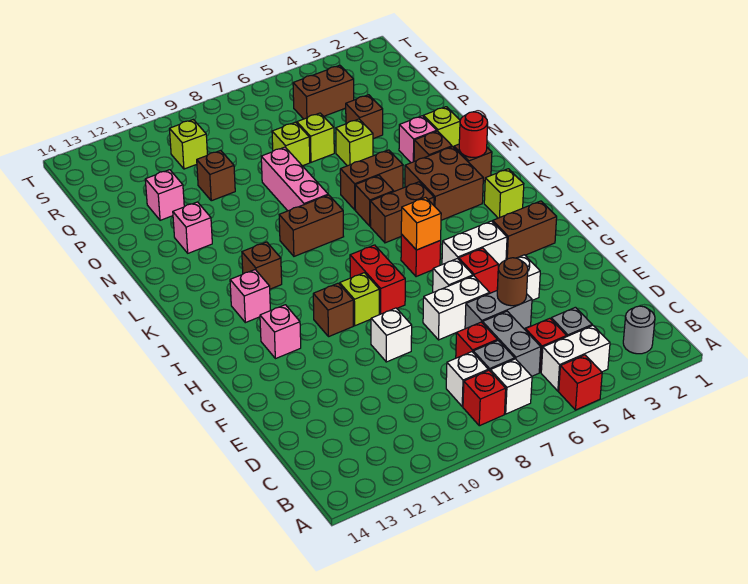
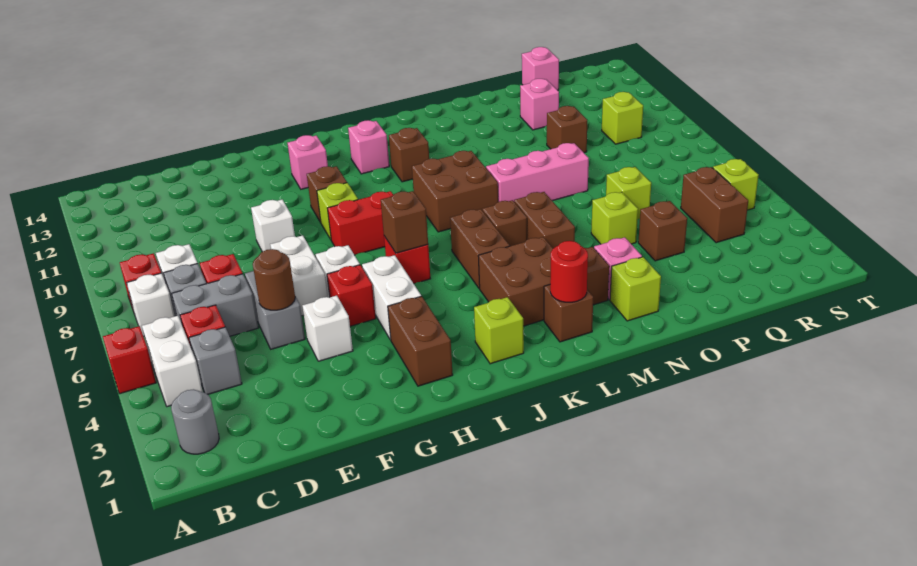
orange brick I6 level 2 -> brown brick I6 level 2
brown brick L8:L9 level 1 -> brown brick K8:L9 level 1
pink brick N12 level 1 -> pink brick Q14 level 1
lime brick P7 level 1 -> lime brick S5 level 1

